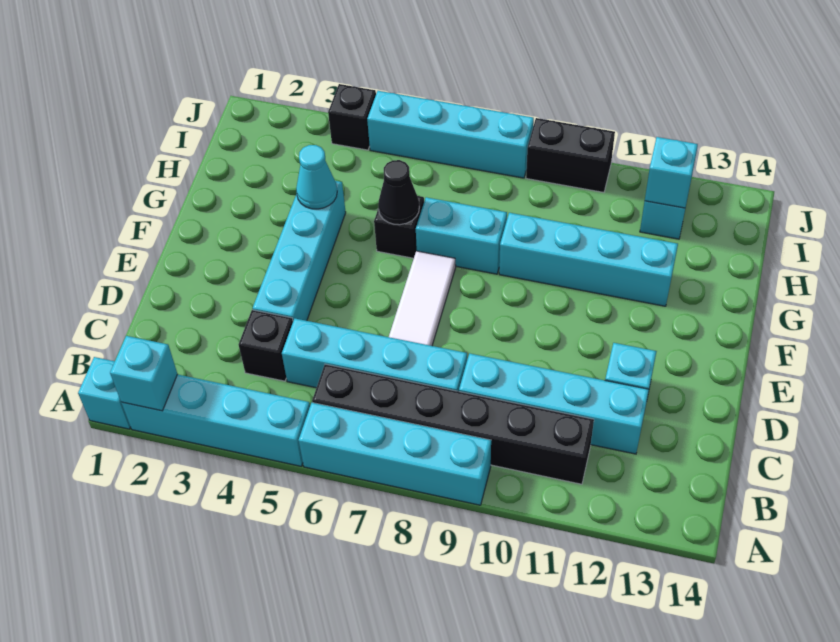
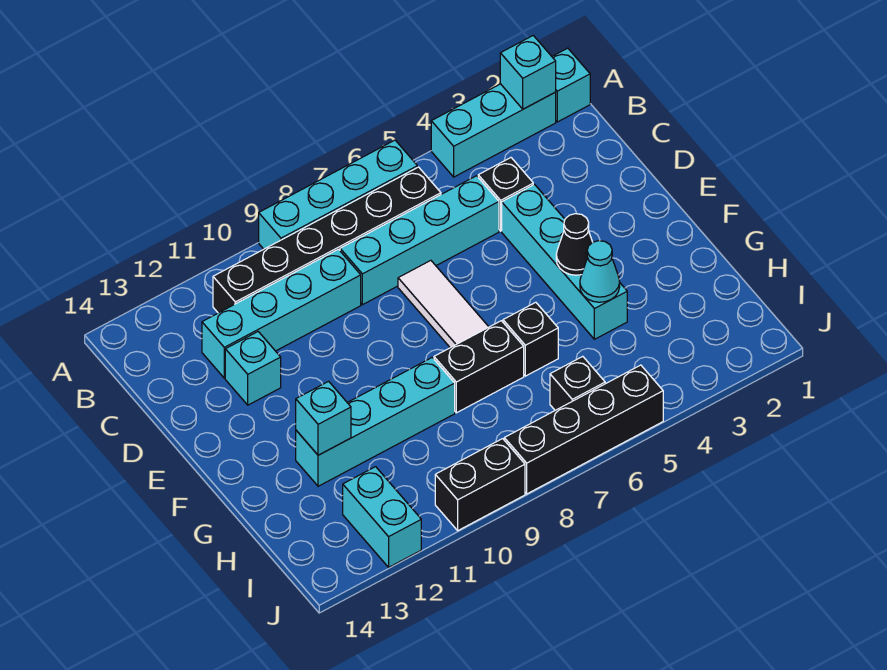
cyan brick A2:A5 level 1 -> cyan brick A2:A4 level 1
black cone G6 level 2 -> black cone F4 level 2
cyan brick G7:G8 level 1 -> black brick G7:G8 level 1
cyan brick I12 level 2 -> cyan brick G12 level 2
black brick J4 level 1 -> black brick I6 level 1
cyan brick J5:J8 level 1 -> black brick J5:J8 level 1

